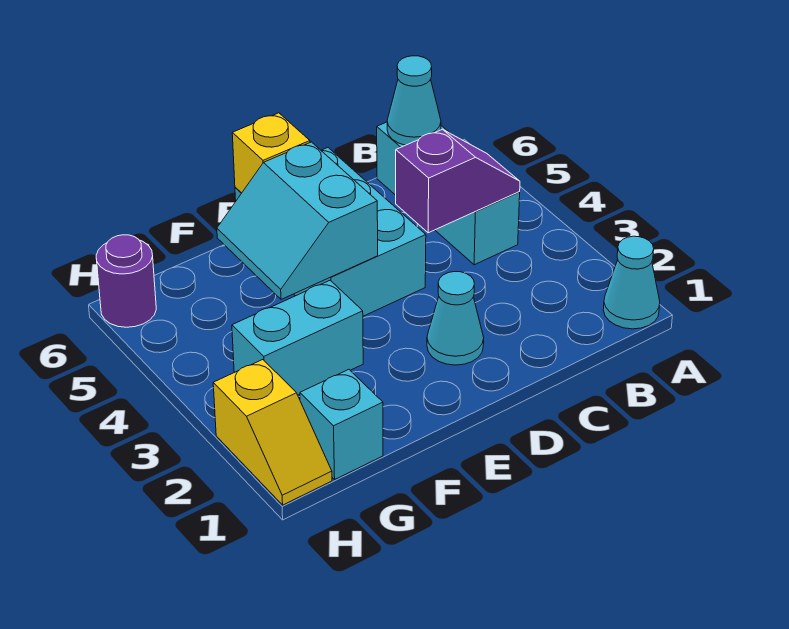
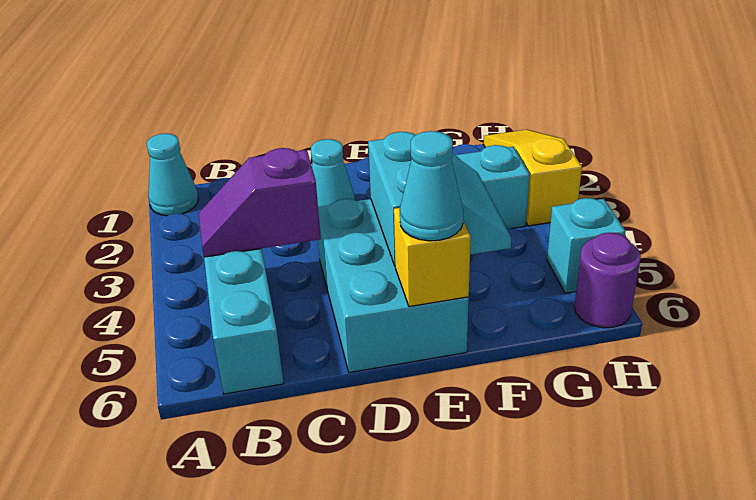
cyan cone B6 level 2 -> cyan cone E6 level 3
cyan brick G1 level 1 -> cyan brick H5 level 1
yellow slope H1:H2 level 1 top 2 -> yellow slope H1:H3 level 1 top 3

